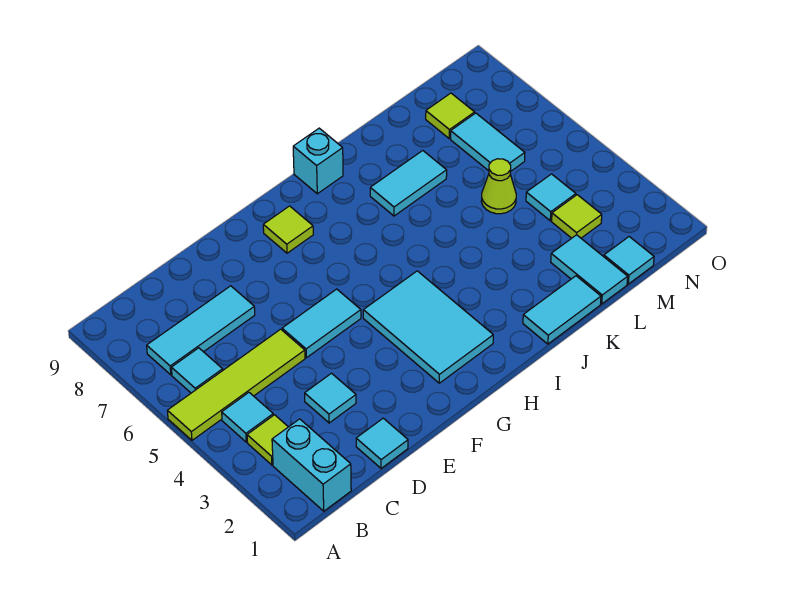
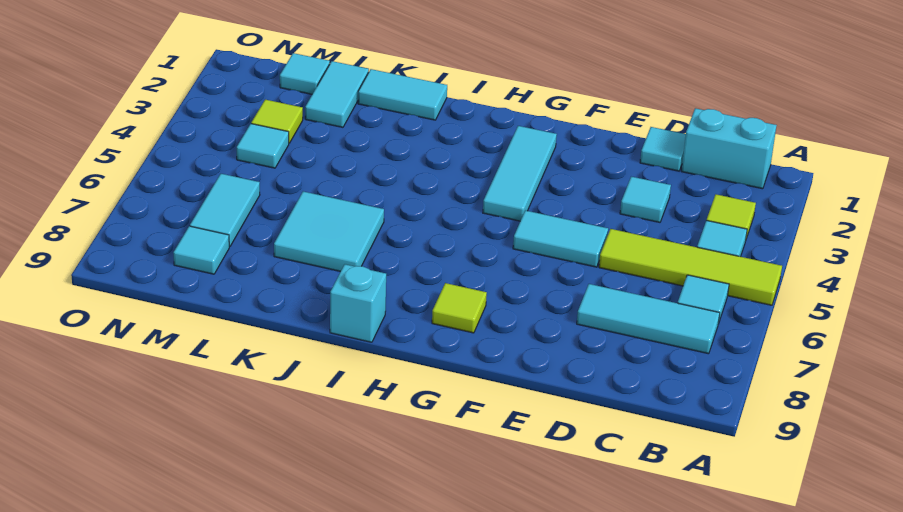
cyan brick B1:B2 level 1 -> cyan brick B1:C1 level 1
cyan tile G2:H4 level 1 -> cyan tile G2:G4 level 1
cyan tile J7:K7 level 1 -> cyan tile J6:K7 level 1
lime cone L5 level 1 -> none
lime tile M8 level 1 -> cyan tile M8 level 1

